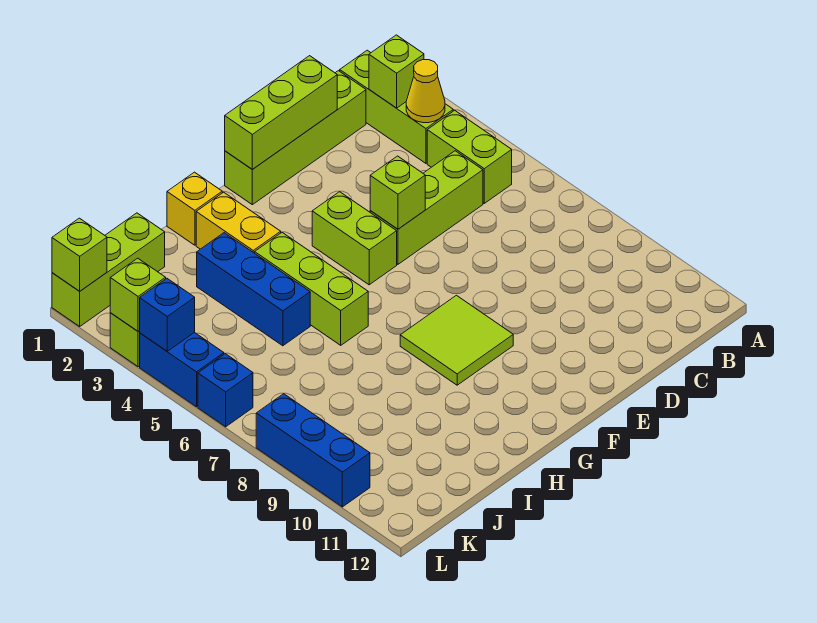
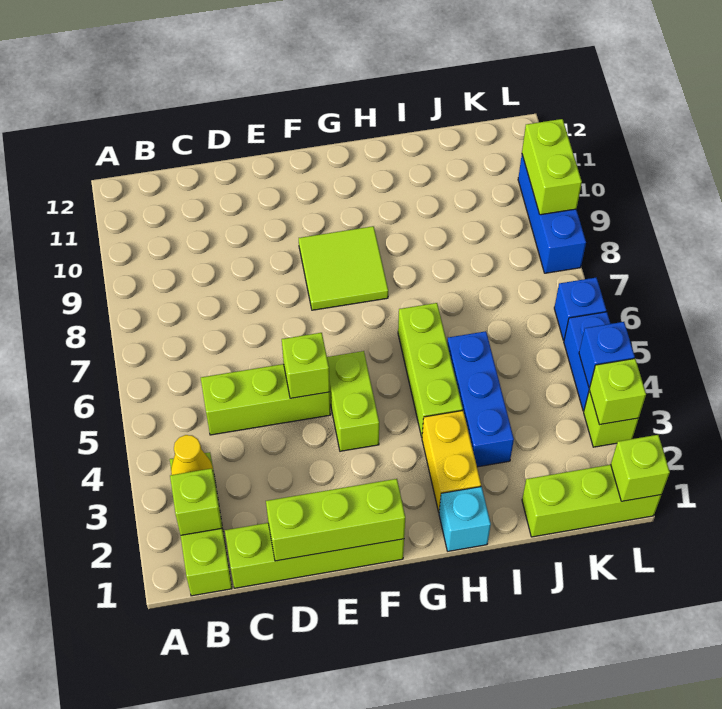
lime brick B4:B5 level 1 -> lime brick L9:L10 level 2
yellow brick H1 level 1 -> cyan brick H1 level 1

